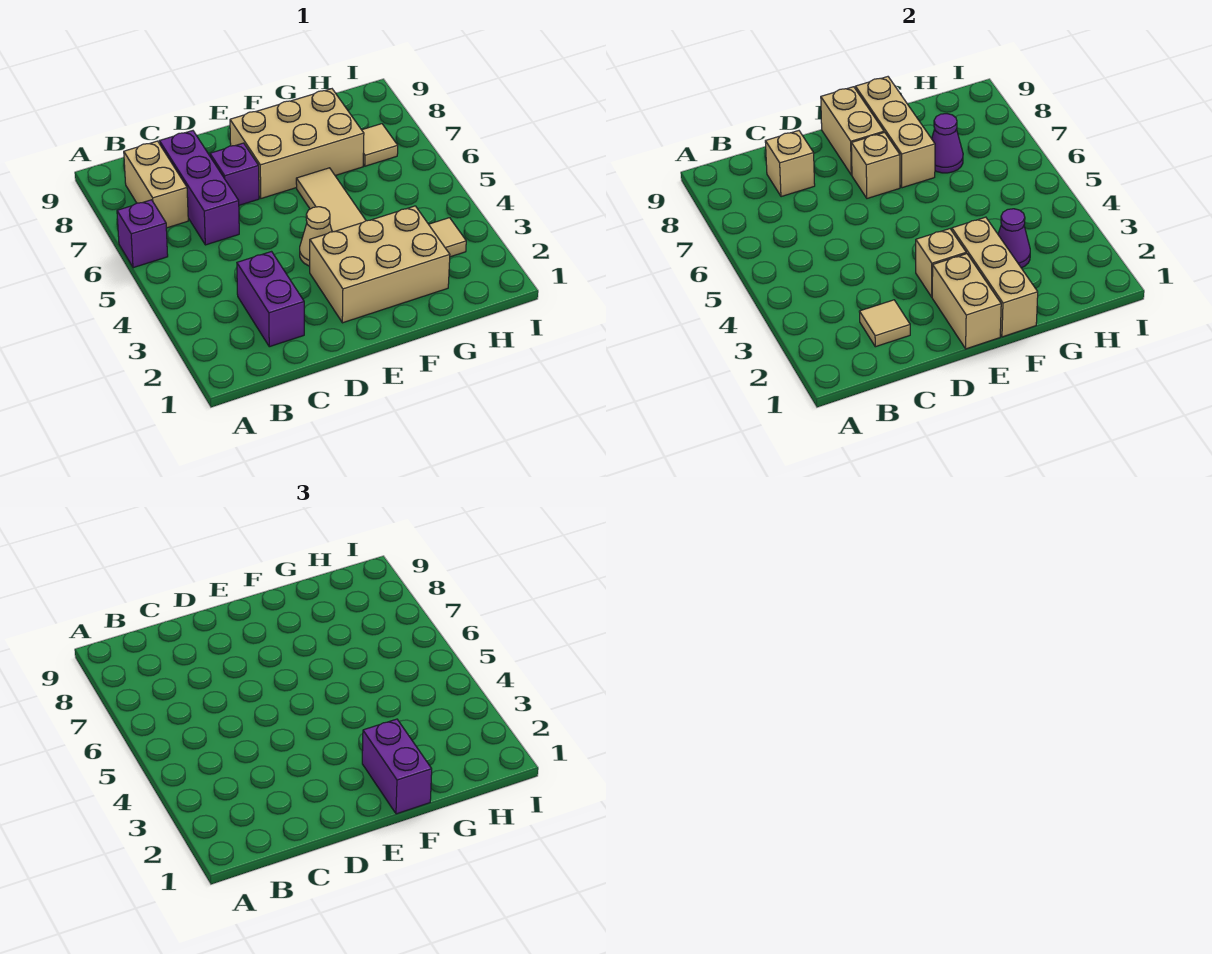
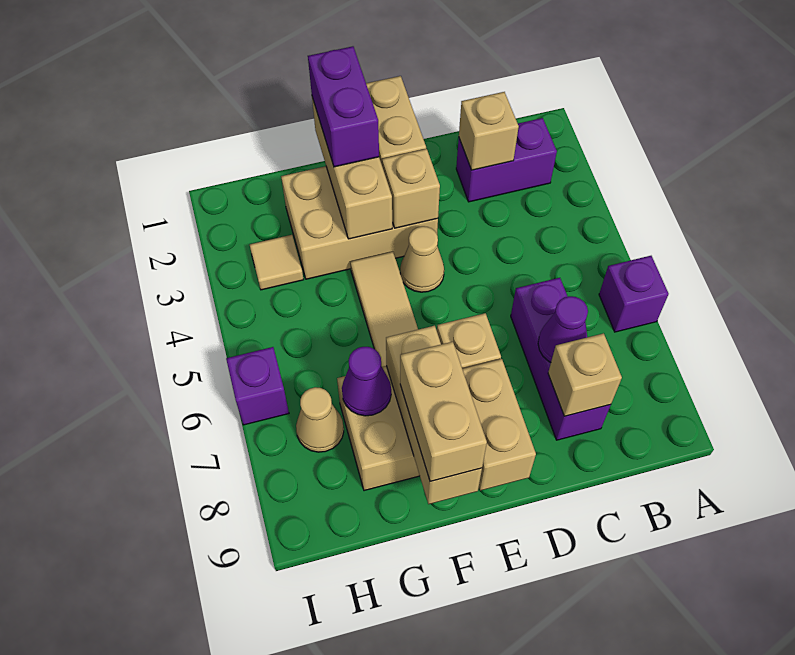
tan brick B7:B8 level 1 -> tan brick F8:F9 level 3
purple brick C2:C3 level 1 -> purple brick B2:C2 level 1
tan tile C2 level 2 -> tan brick C2 level 2
purple brick D7 level 1 -> purple brick I6 level 1
purple cone G3 level 2 -> purple cone C7 level 2
tan tile H7 level 1 -> tan cone H7 level 1

